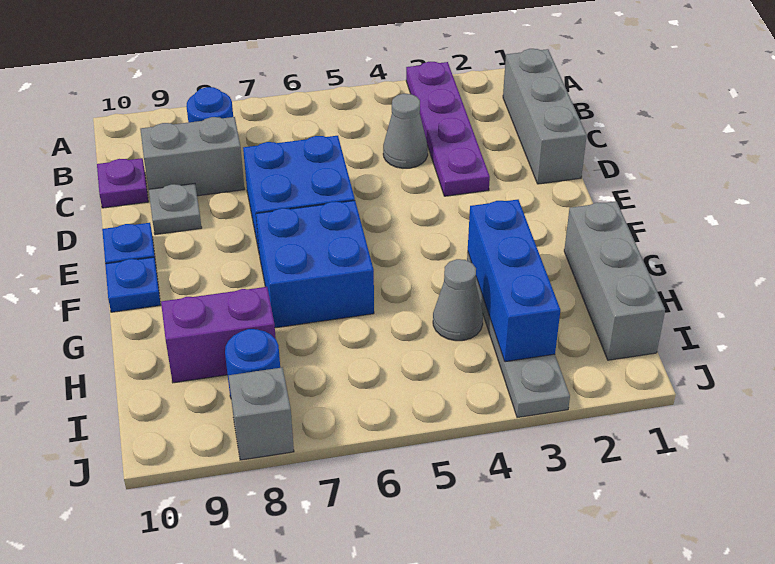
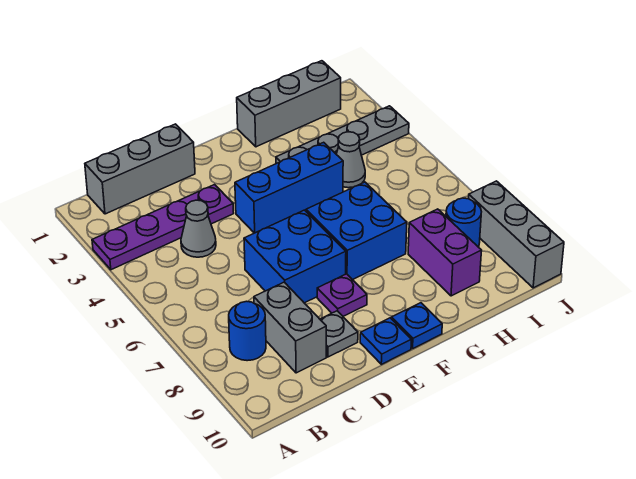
purple plate C10 level 1 -> purple plate E8 level 1
blue brick G3:I3 level 2 -> blue brick E4:G4 level 1
grey brick J8 level 1 -> grey brick J8:J10 level 1

